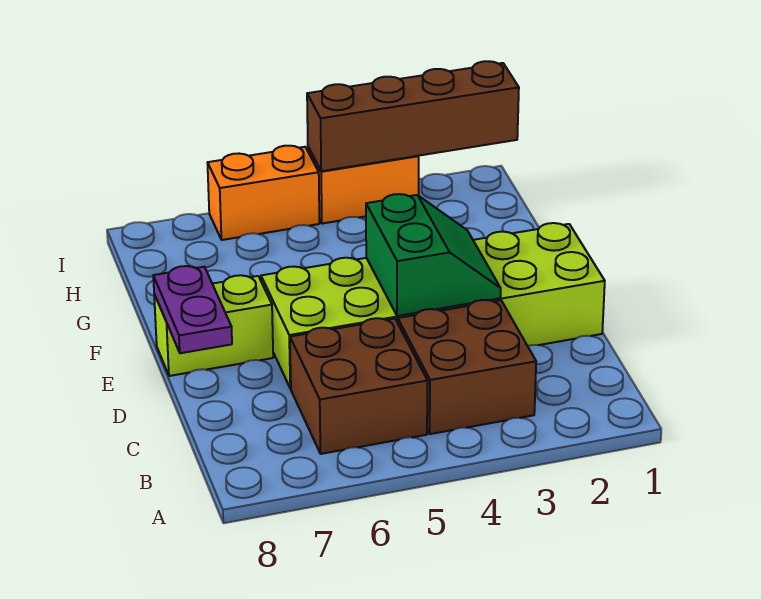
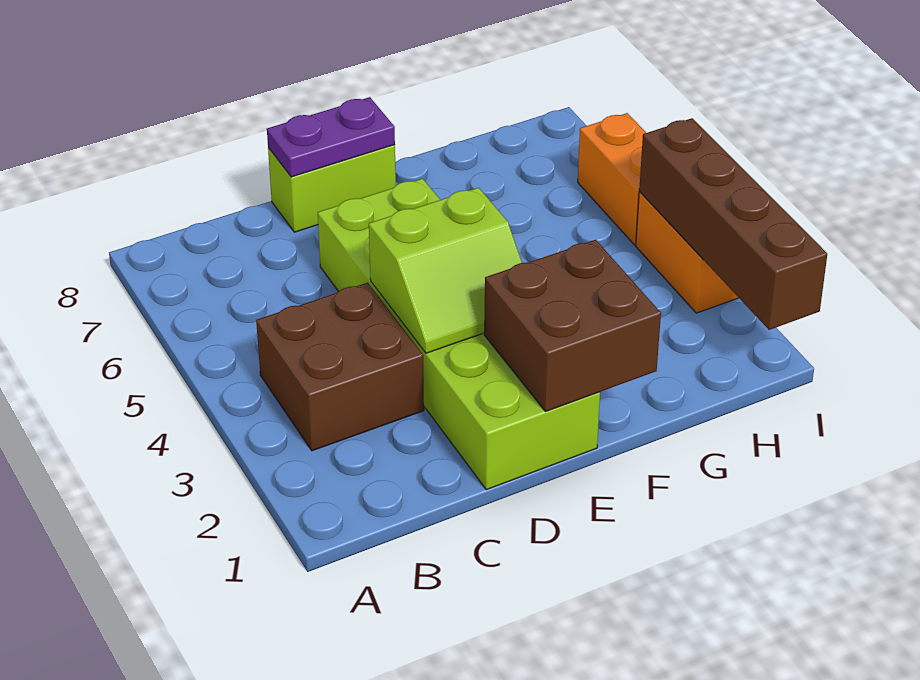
brown brick B5:C6 level 1 -> brown brick E1:F2 level 2
green slope D3:E4 level 2 top 4 -> lime slope D3:E4 level 2 top 4
lime brick E7:E8 level 1 -> lime brick D8:E8 level 1

